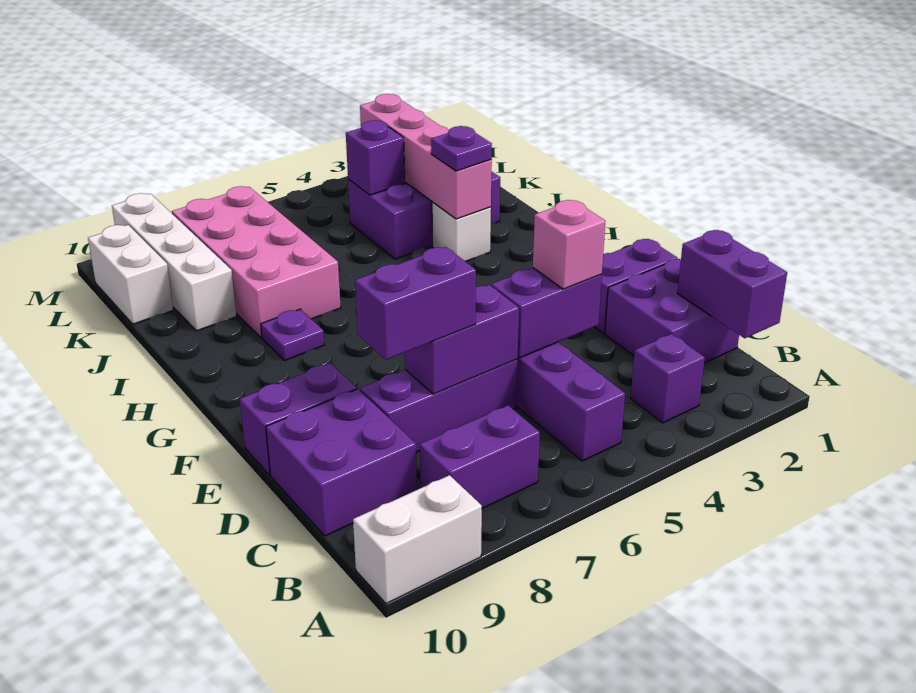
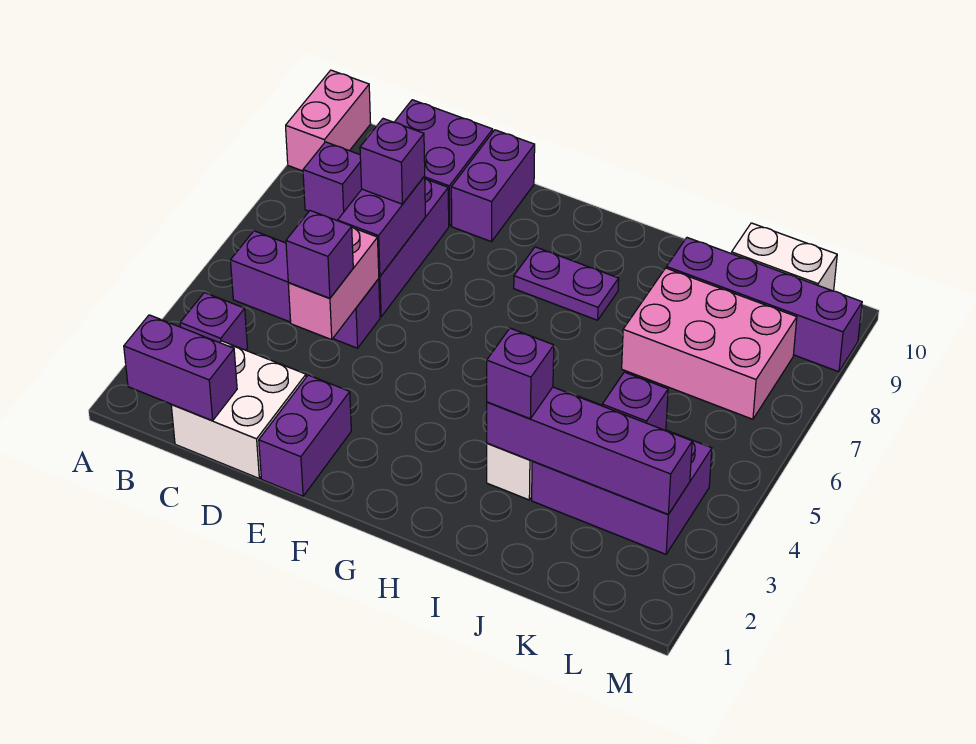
white brick A9:A10 level 1 -> pink brick A9:A10 level 1
purple brick B7:B8 level 1 -> purple brick B8 level 1
purple brick C1:D2 level 1 -> white brick C1:D2 level 1
purple brick D4:D5 level 2 -> pink brick D4:D5 level 2
pink brick D4 level 3 -> purple brick D4 level 3
purple brick D7:D8 level 3 -> purple brick D7 level 3
purple plate H8 level 1 -> purple plate G8:H8 level 1
pink brick I3:L3 level 2 -> purple brick I3:L3 level 2
purple plate I3 level 3 -> purple brick I3 level 3
pink brick I7:L8 level 1 -> pink brick J7:L8 level 1
purple brick J2:K4 level 1 -> purple brick J3:L4 level 1
white brick J9:M9 level 1 -> purple brick J9:M9 level 1

